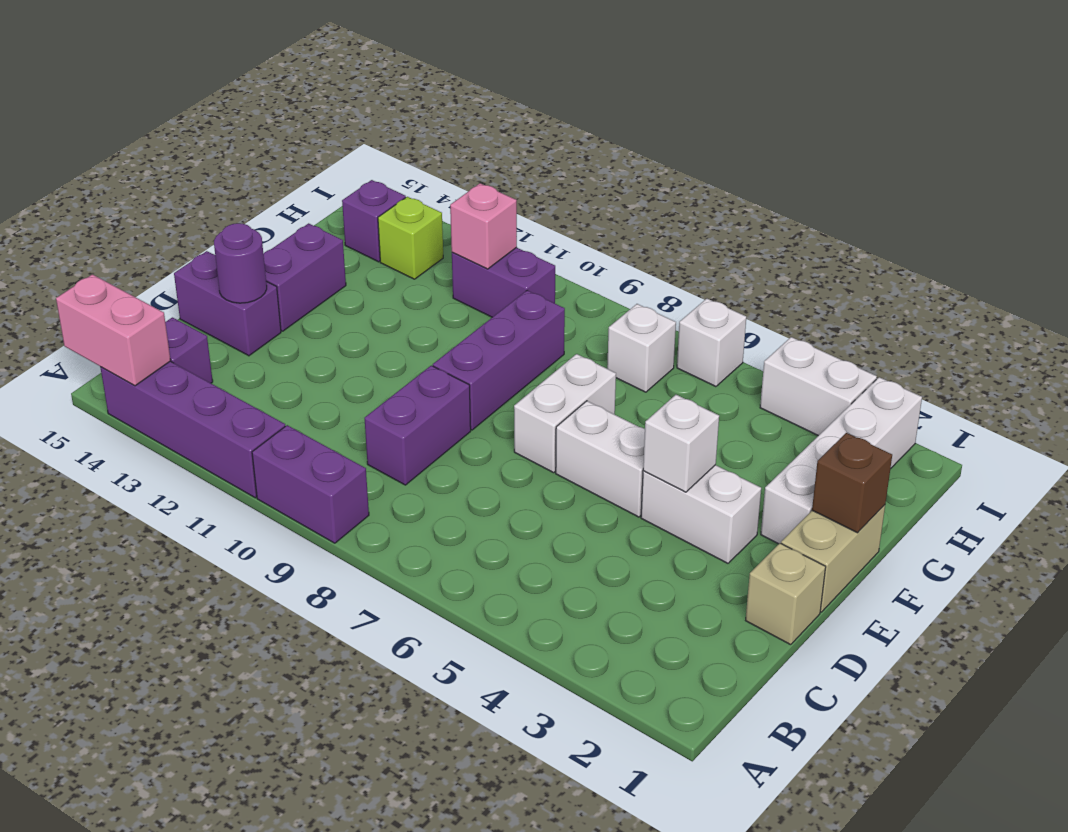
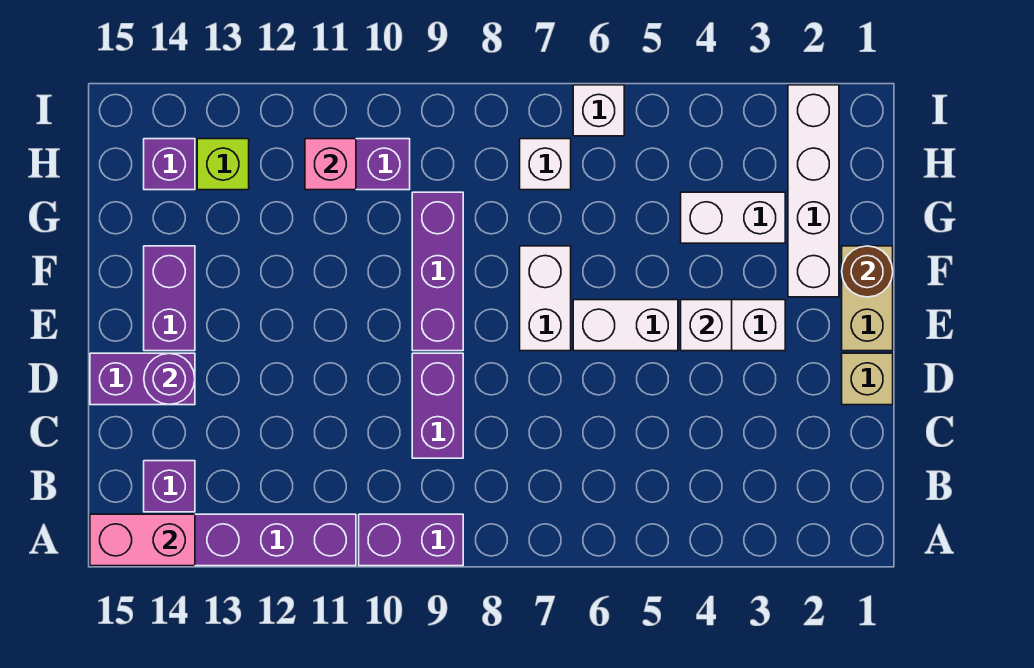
brown brick F1 level 2 -> brown round brick F1 level 2
white brick I3:I4 level 1 -> white brick G3:G4 level 1

